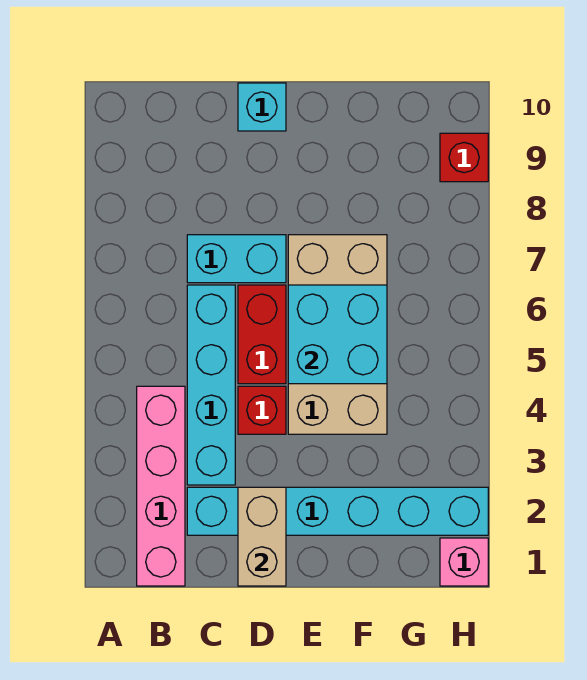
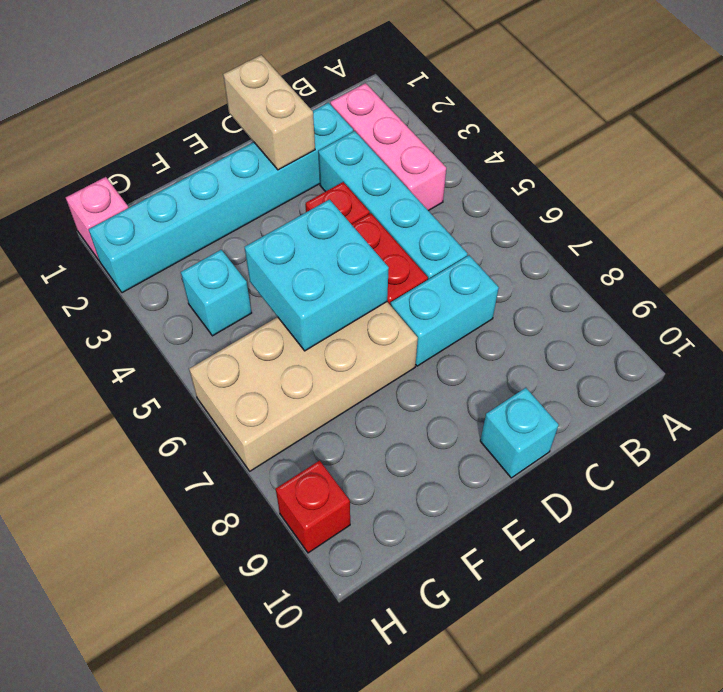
pink brick B1:B4 level 1 -> pink brick B2:B4 level 1
tan brick E4:F7 level 1 -> tan brick E6:H7 level 1
none -> cyan brick G4 level 1

